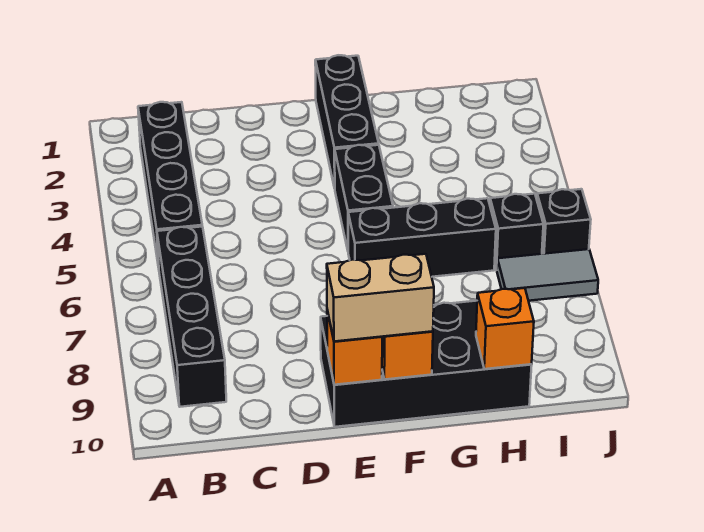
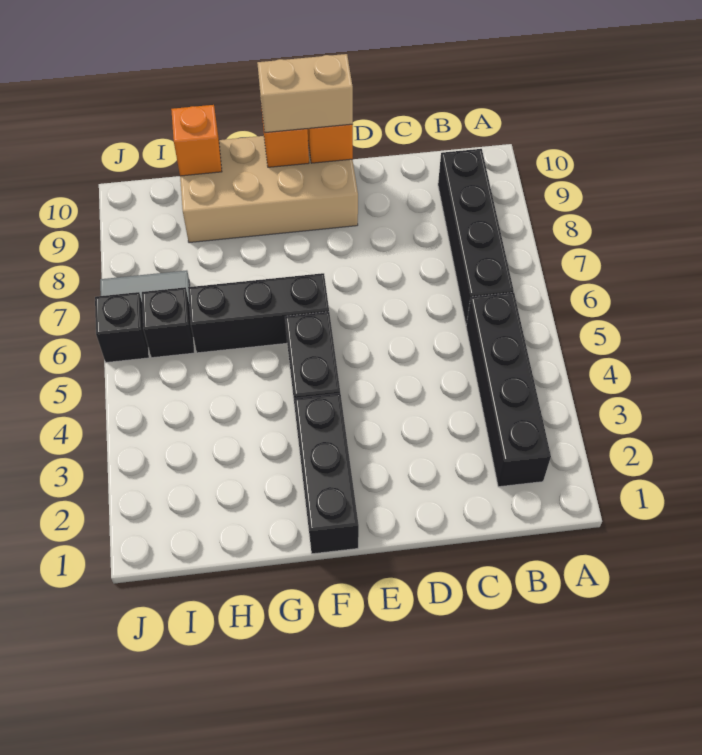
black brick E9:H10 level 1 -> tan brick E9:H10 level 1

